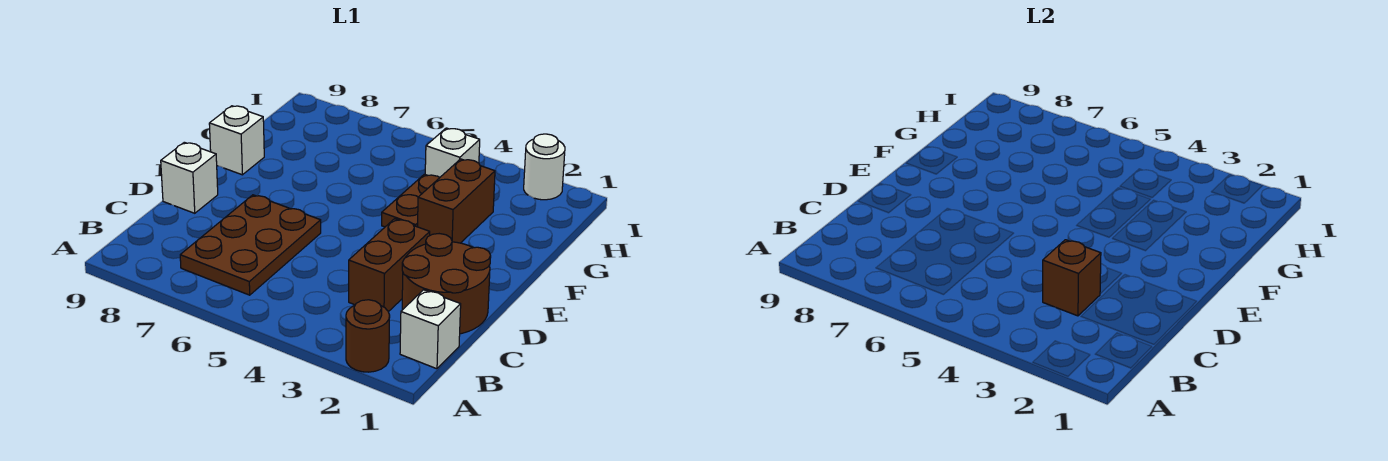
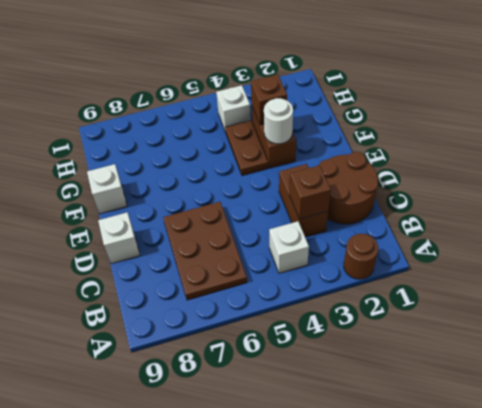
white brick B1 level 1 -> white brick B4 level 1
none -> brown brick G3 level 2
white round brick I2 level 1 -> white round brick F3 level 2

